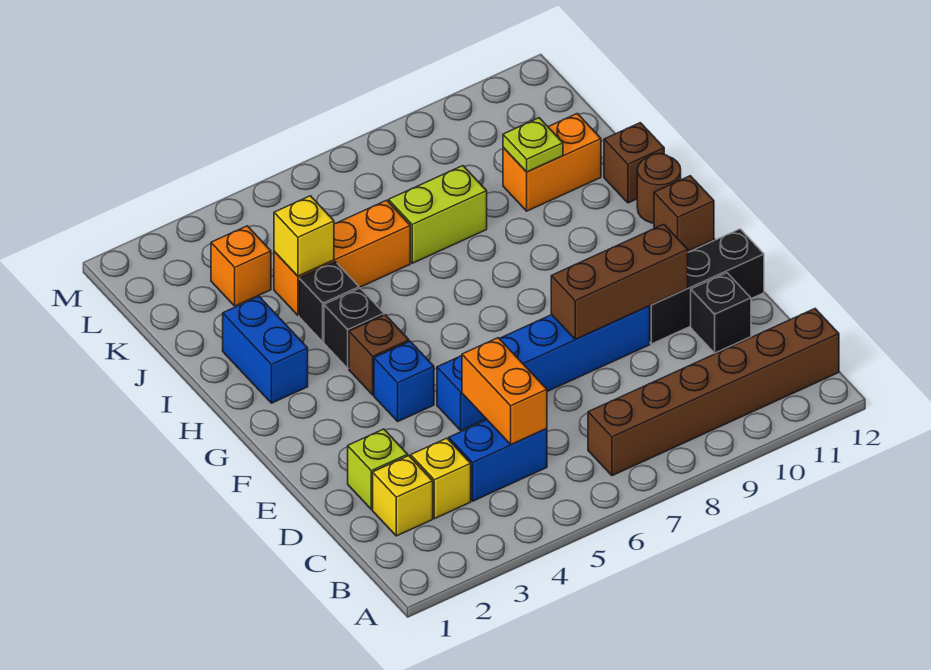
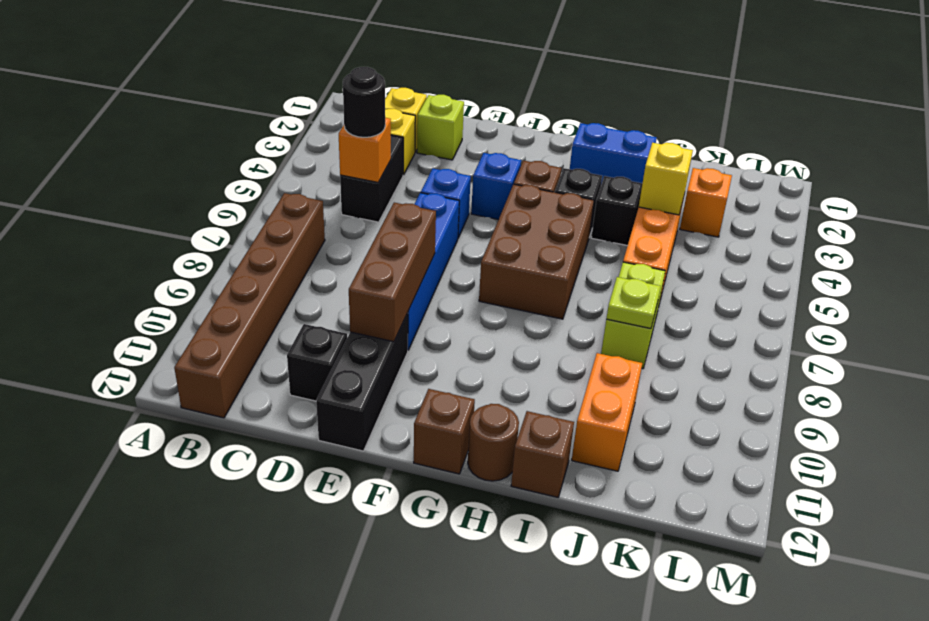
blue brick C4:C5 level 1 -> black brick C4:C5 level 1
orange brick C5:D5 level 2 -> orange brick C5 level 2
none -> black round brick C5 level 3
none -> brown brick G5:H7 level 1
lime plate J10 level 2 -> lime plate J8 level 2

